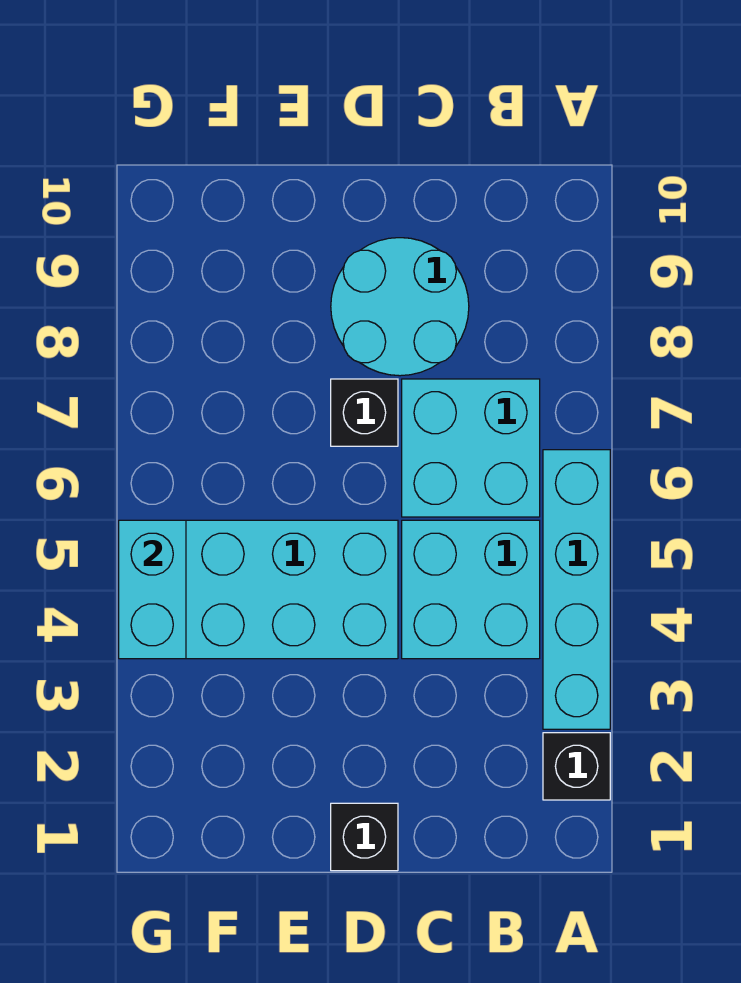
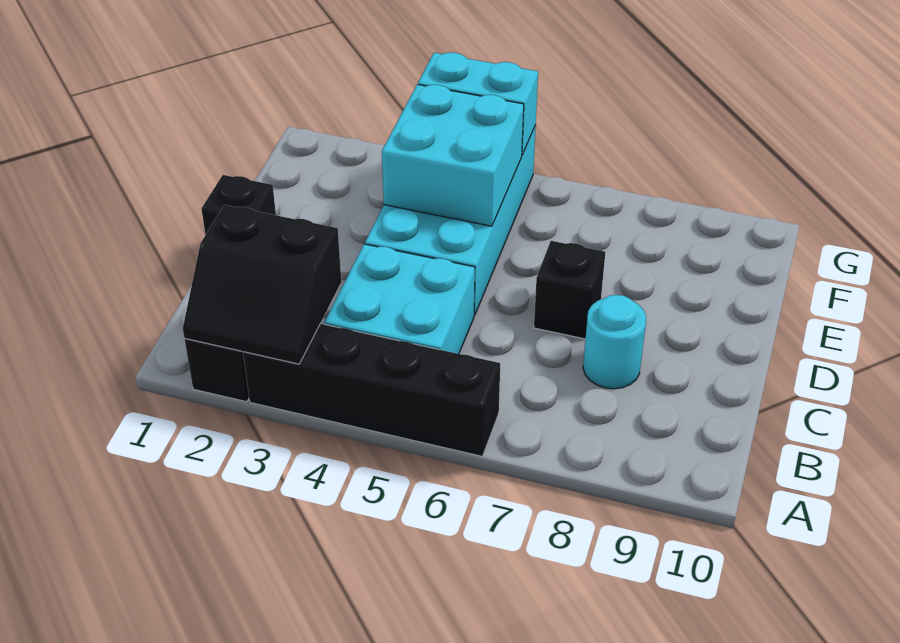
none -> black slope A2:B3 level 2 top B
cyan brick A3:A6 level 1 -> black brick A3:A6 level 1
cyan brick B6:C7 level 1 -> cyan brick E4:F5 level 2
cyan round brick C8:D9 level 1 -> cyan round brick C8 level 1

